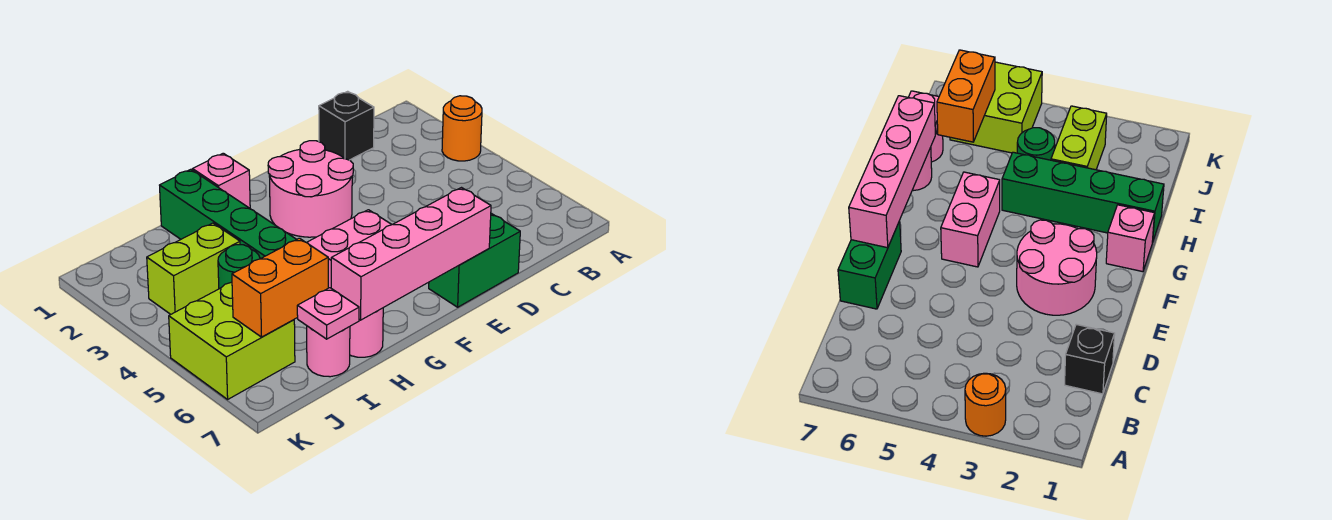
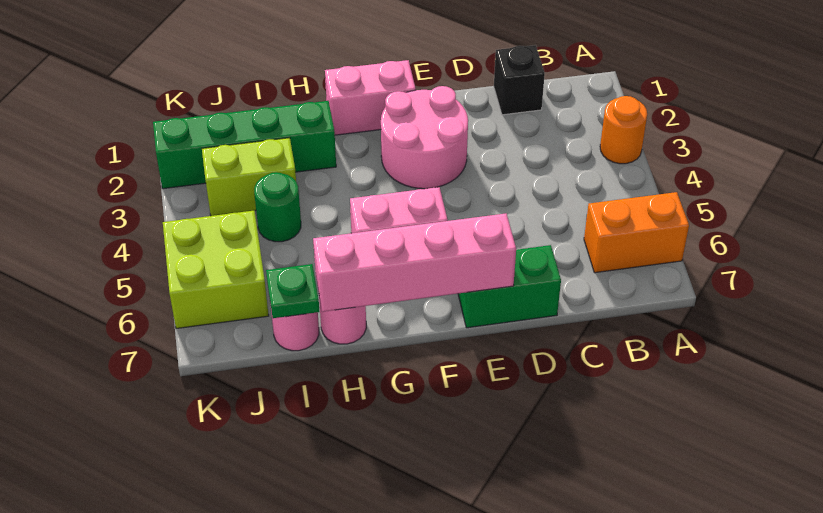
pink brick G1 level 1 -> pink brick F1:G1 level 1
green brick H1:H4 level 1 -> green brick H2:K2 level 1
orange brick I6:J6 level 2 -> orange brick A6:B6 level 1
pink plate I7 level 2 -> green plate I7 level 2

